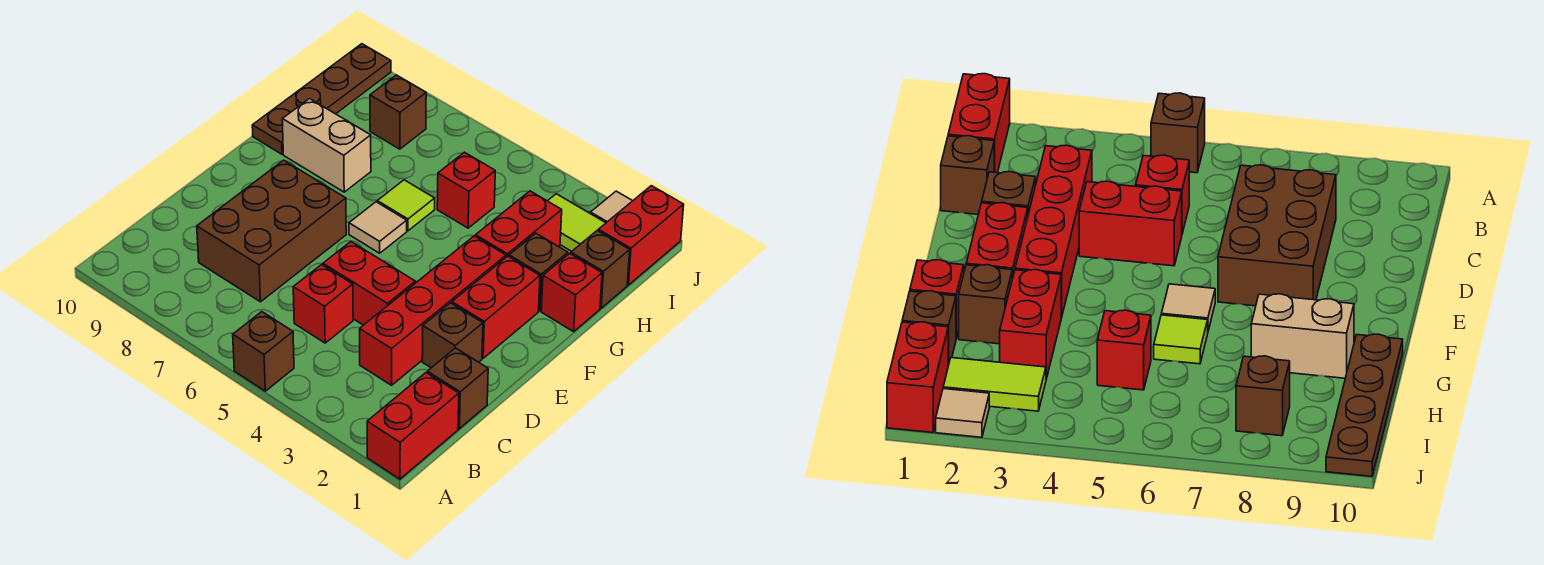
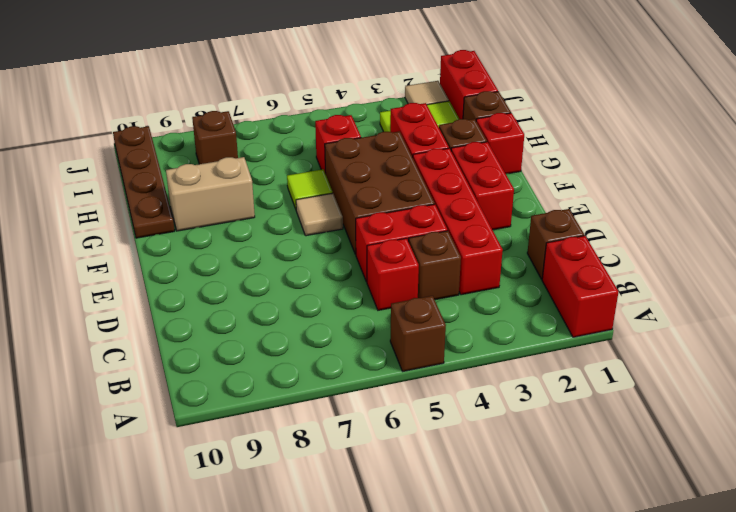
brown brick C7:E8 level 1 -> brown brick E4:G5 level 1
brown brick D2 level 1 -> brown brick C4 level 1

